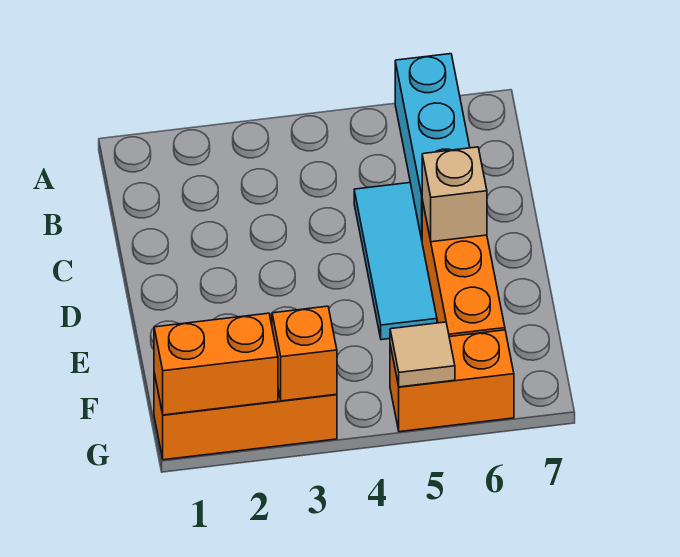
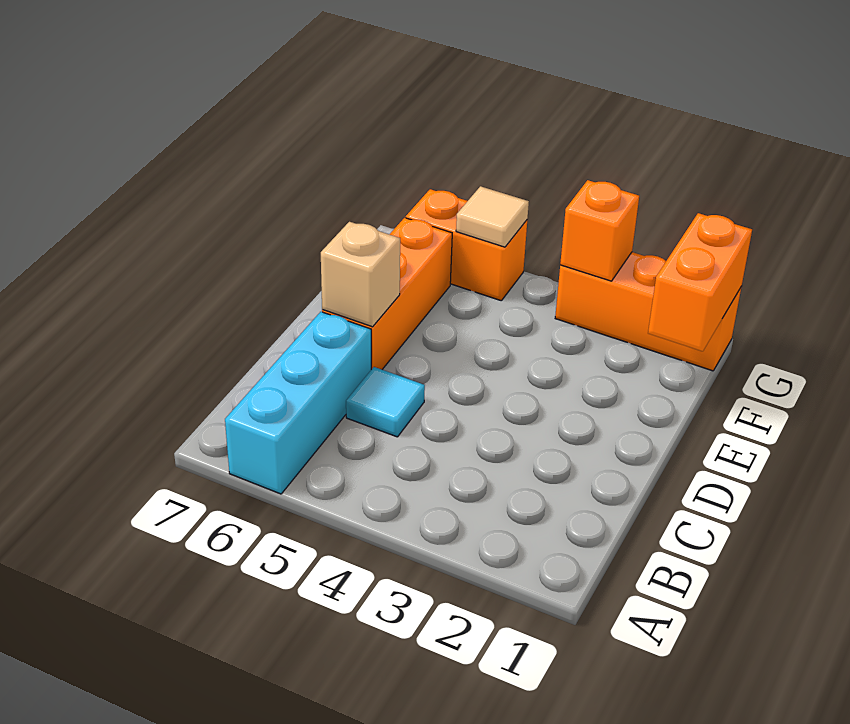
cyan tile C5:E5 level 1 -> cyan tile C5 level 1
orange brick G1:G2 level 2 -> orange brick F1:G1 level 2

